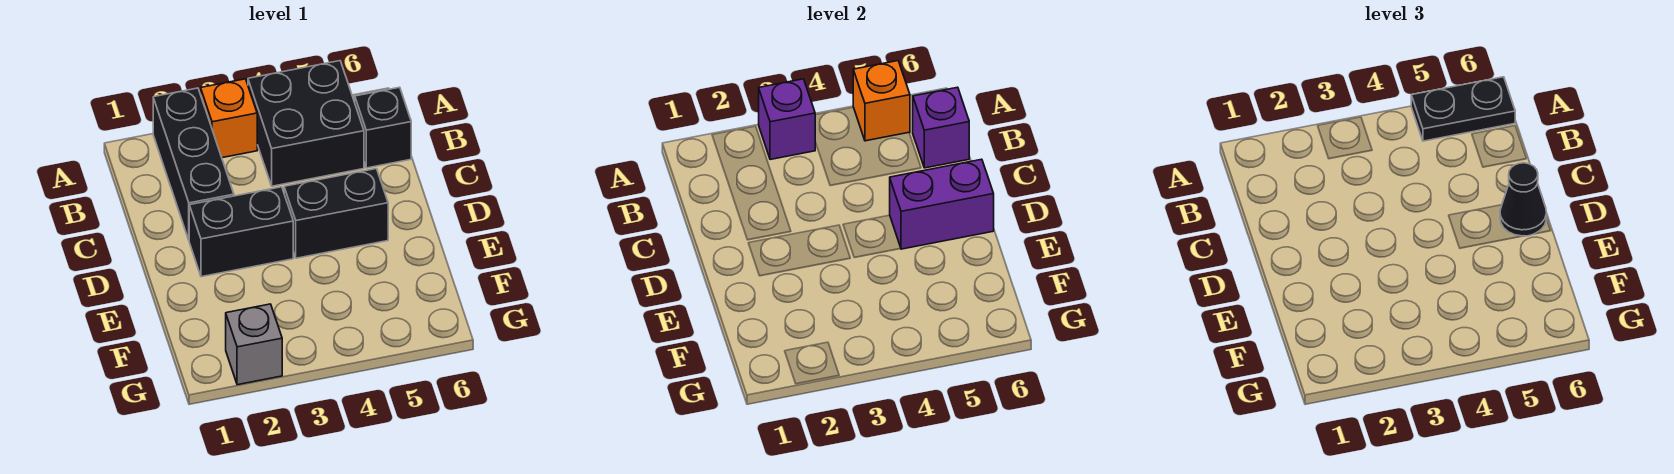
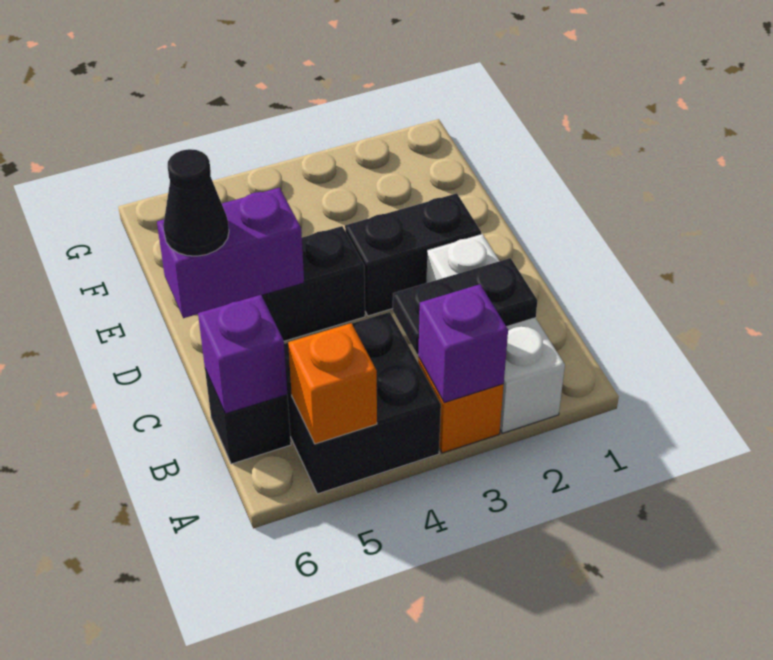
black brick A2:C2 level 1 -> white brick A2:C2 level 1
black plate A5:A6 level 3 -> black plate B2:B3 level 2
grey brick G2 level 1 -> none

